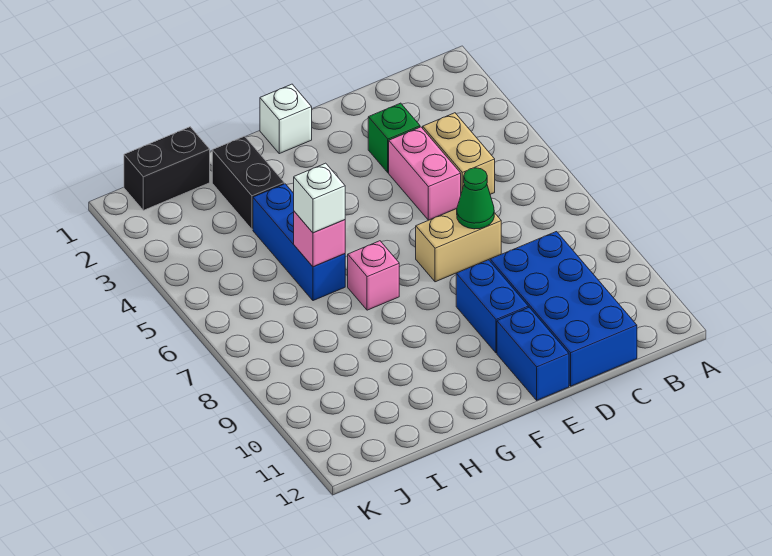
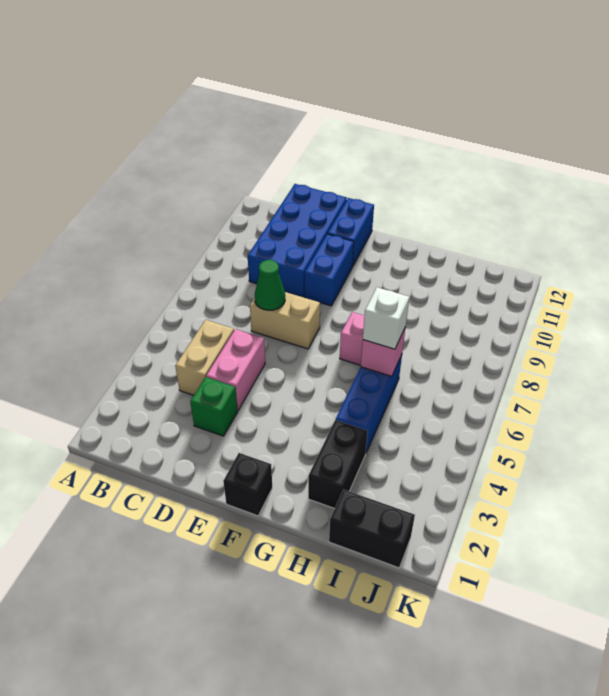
white brick F1 level 1 -> black brick F1 level 1

